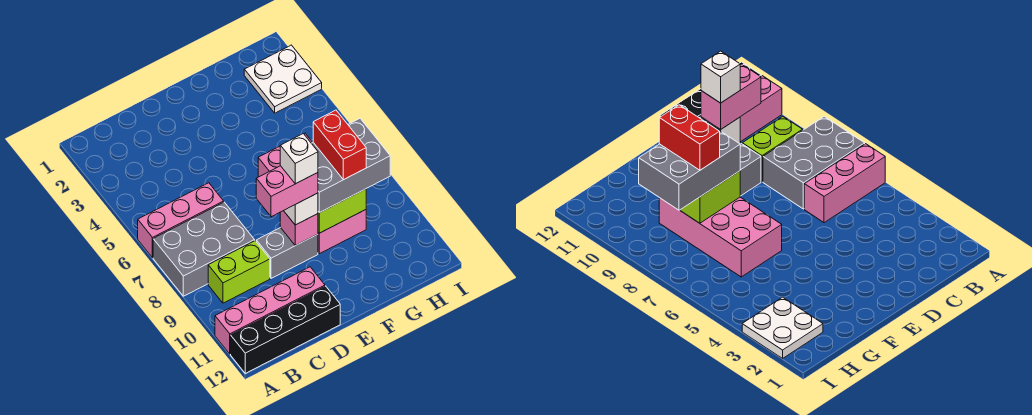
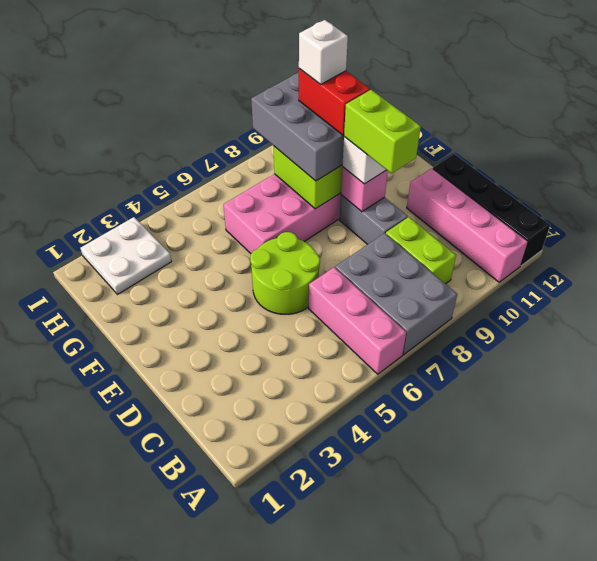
none -> lime round brick D5:E6 level 1
pink brick D9:E9 level 4 -> lime brick D9:E9 level 4
white brick E9 level 5 -> white brick G9 level 5
red brick G8:G9 level 4 -> red brick F9:G9 level 4

